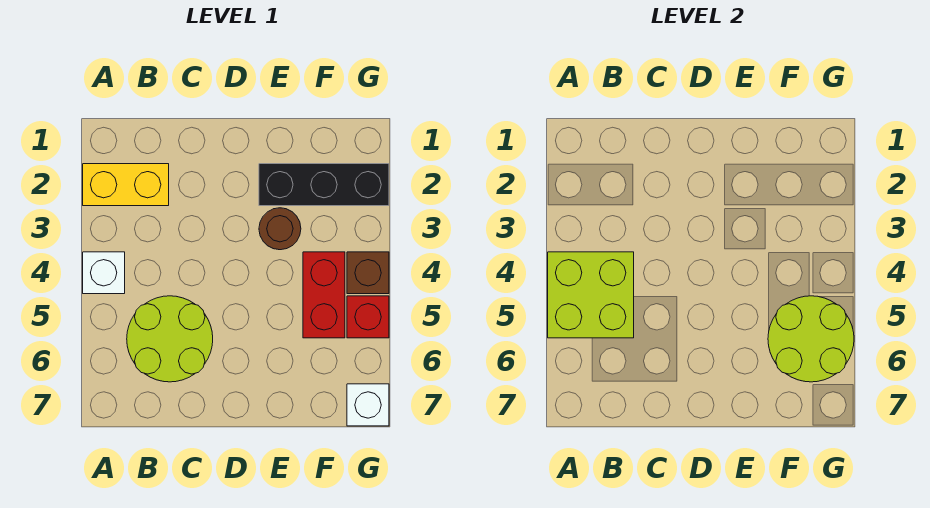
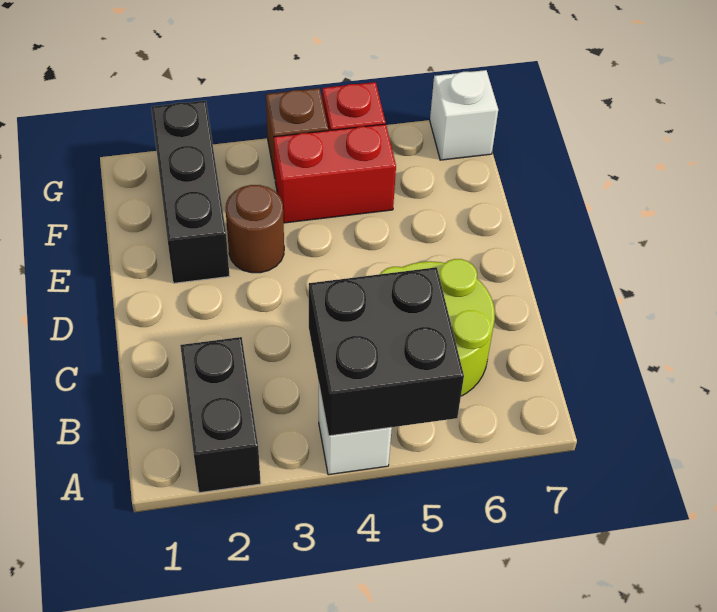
yellow brick A2:B2 level 1 -> black brick A2:B2 level 1
lime brick A4:B5 level 2 -> black brick A4:B5 level 2
lime round brick F5:G6 level 2 -> none

